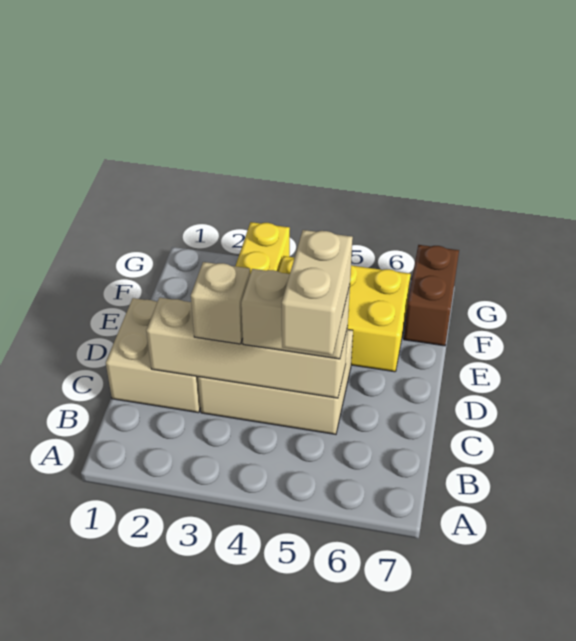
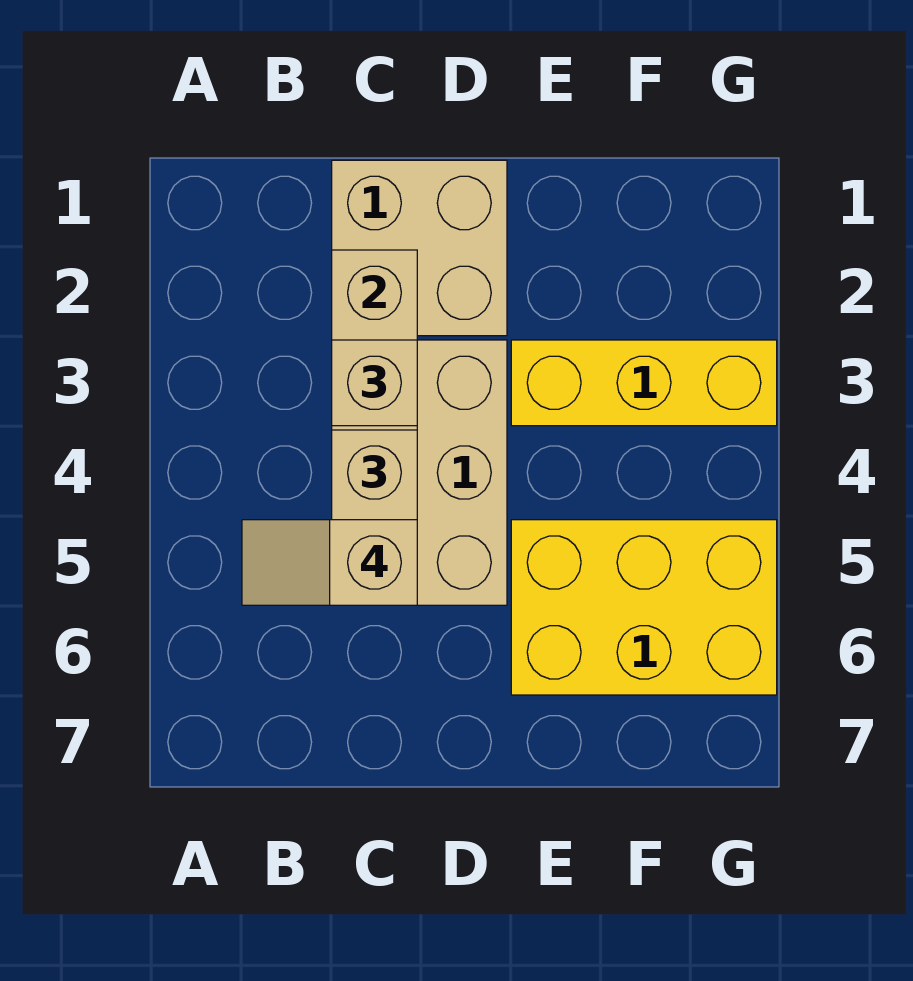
tan brick B5:C5 level 4 -> tan slope B5:C5 level 4 top C
yellow brick E4:F6 level 1 -> yellow brick E5:G6 level 1
brown brick F7:G7 level 1 -> none

